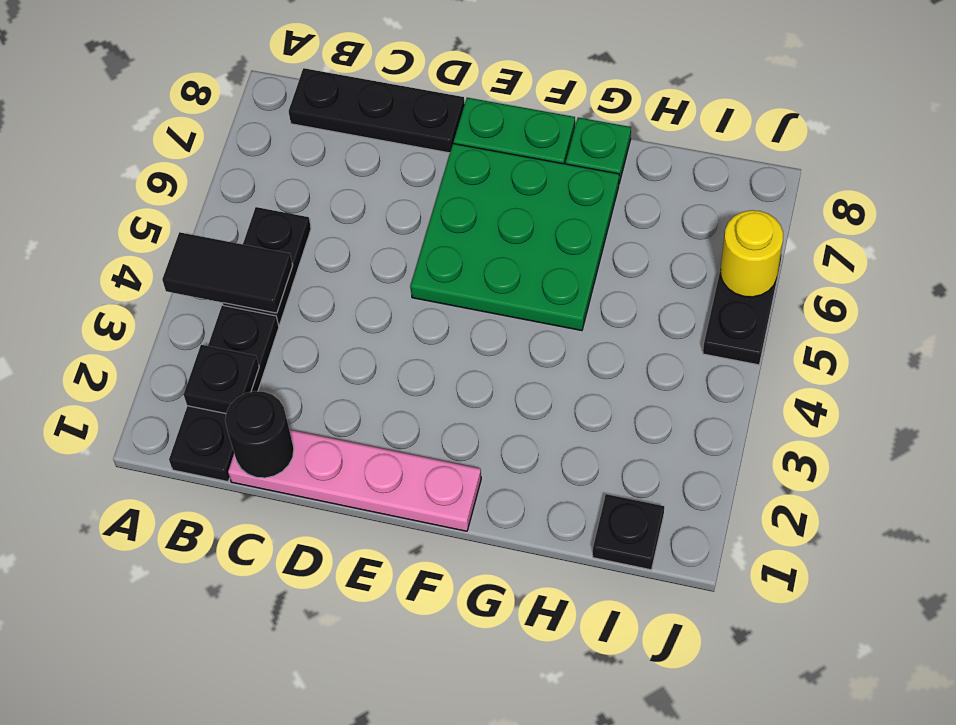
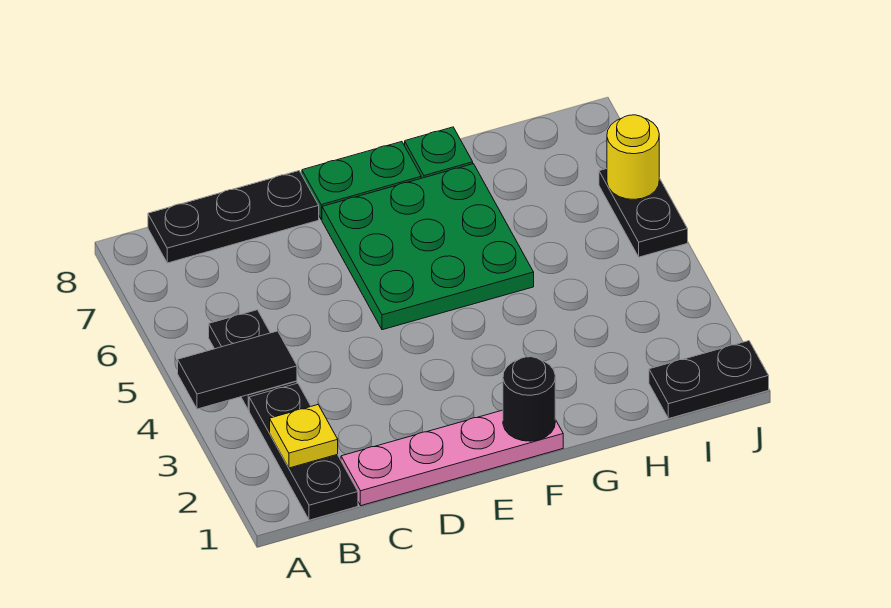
black plate B2 level 2 -> yellow plate B2 level 2
black round brick C1 level 2 -> black round brick F1 level 2
black plate I1 level 1 -> black plate I1:J1 level 1

